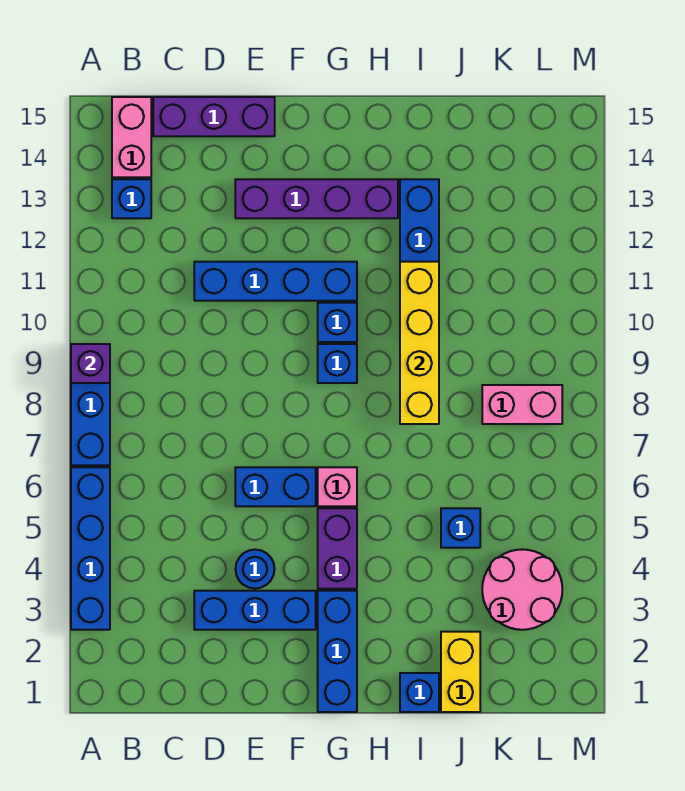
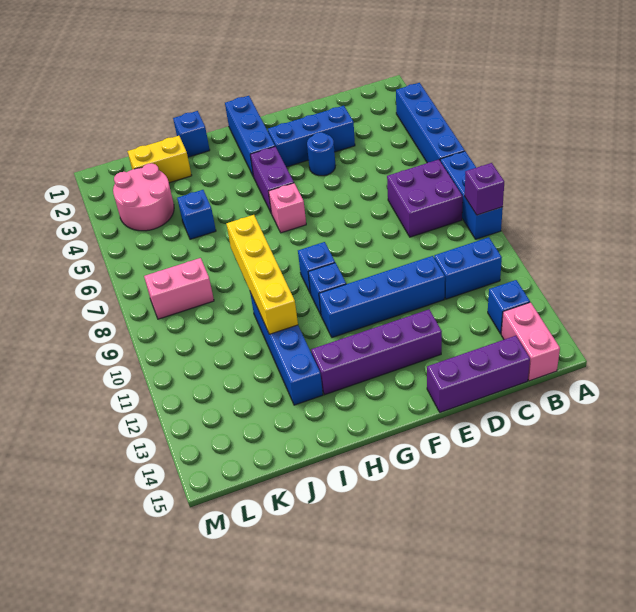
none -> purple brick B7:C8 level 1
blue brick E6:F6 level 1 -> blue brick B11:C11 level 1
yellow brick J1:J2 level 1 -> yellow brick J2:K2 level 1

